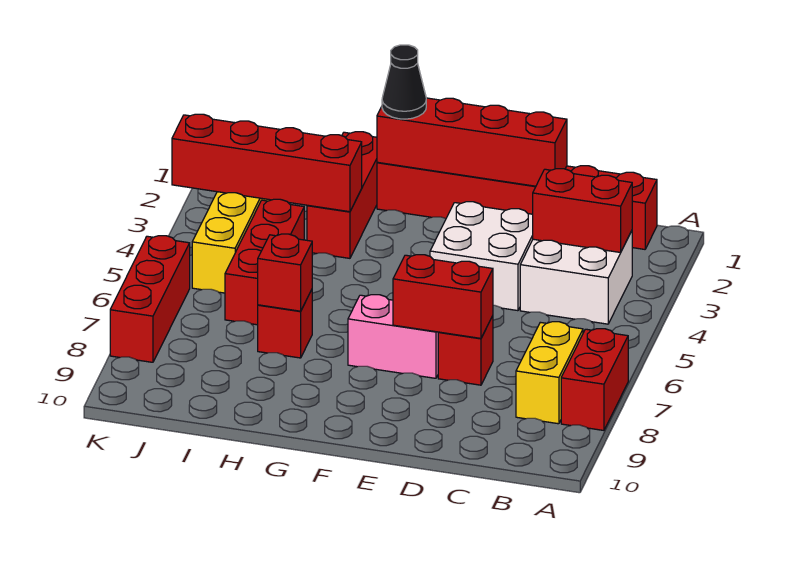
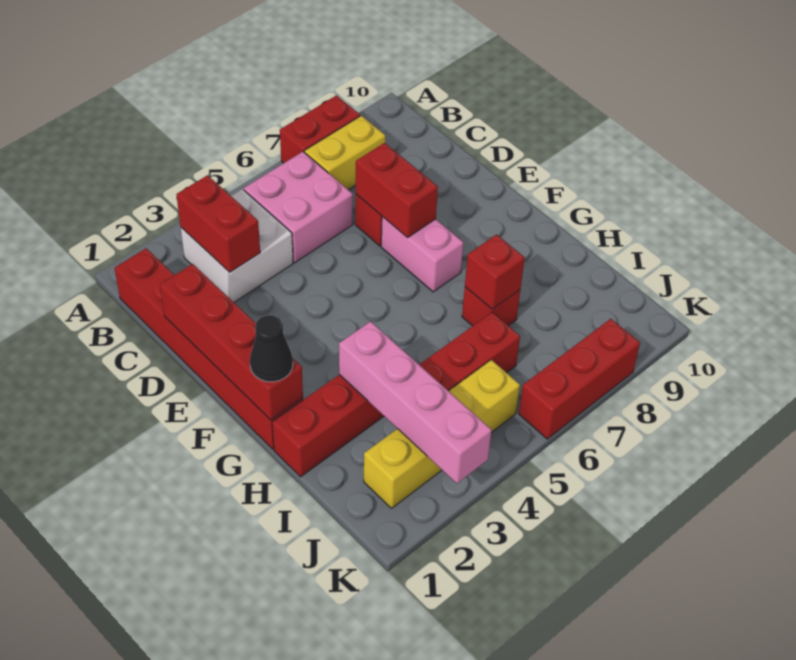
none -> pink brick B5:C6 level 1
white brick D3:E4 level 1 -> none
red brick H3:K3 level 2 -> pink brick H3:K3 level 2

